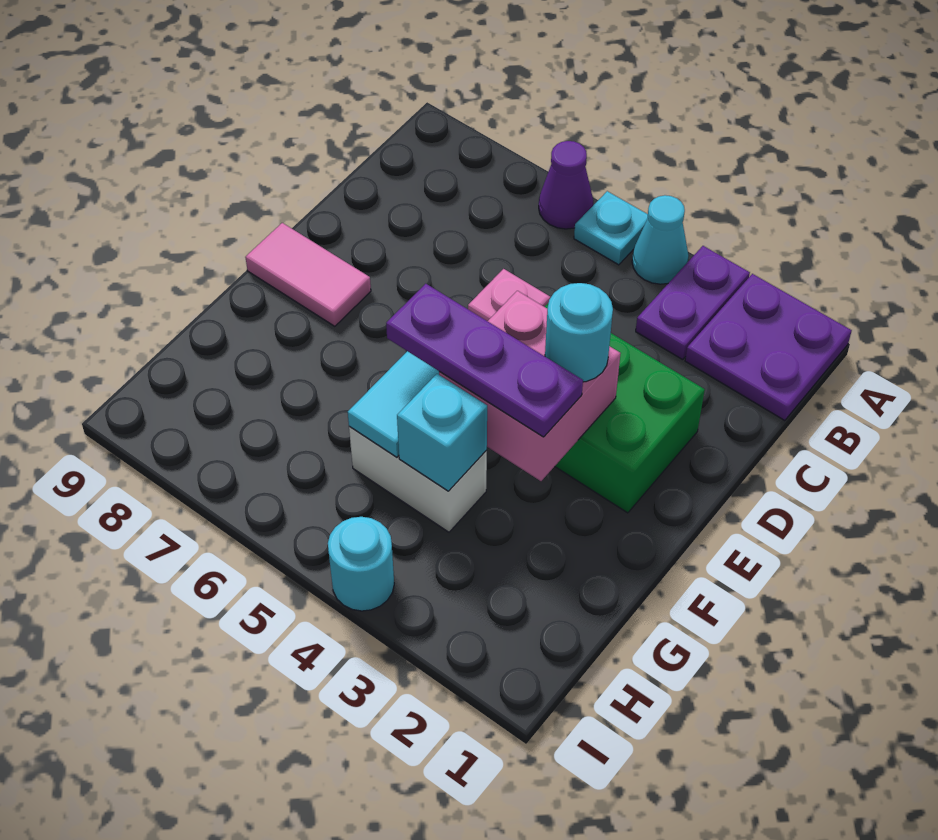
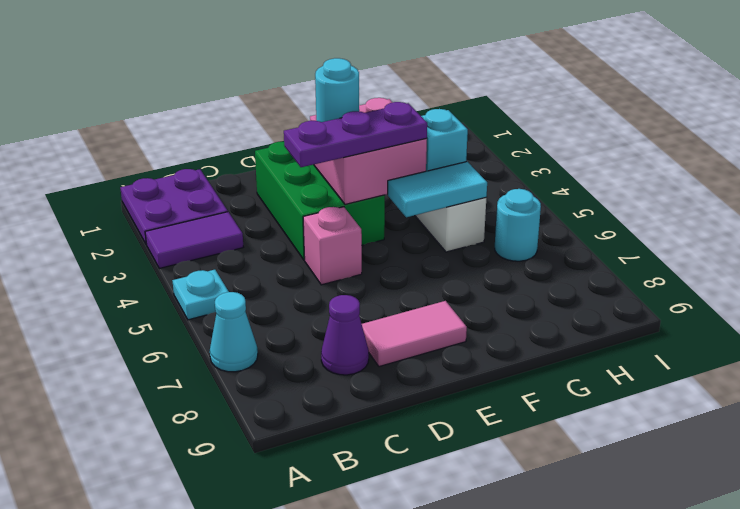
purple plate A3:B3 level 1 -> purple tile A3:B3 level 1
cyan cone A4 level 1 -> cyan cone A7 level 1
purple cone A6 level 1 -> purple cone C8 level 1
pink tile E8:E9 level 1 -> pink tile D8:E8 level 1
purple plate F3:F5 level 3 -> purple plate D4:F4 level 3
cyan round brick I4 level 1 -> cyan round brick H6 level 1

